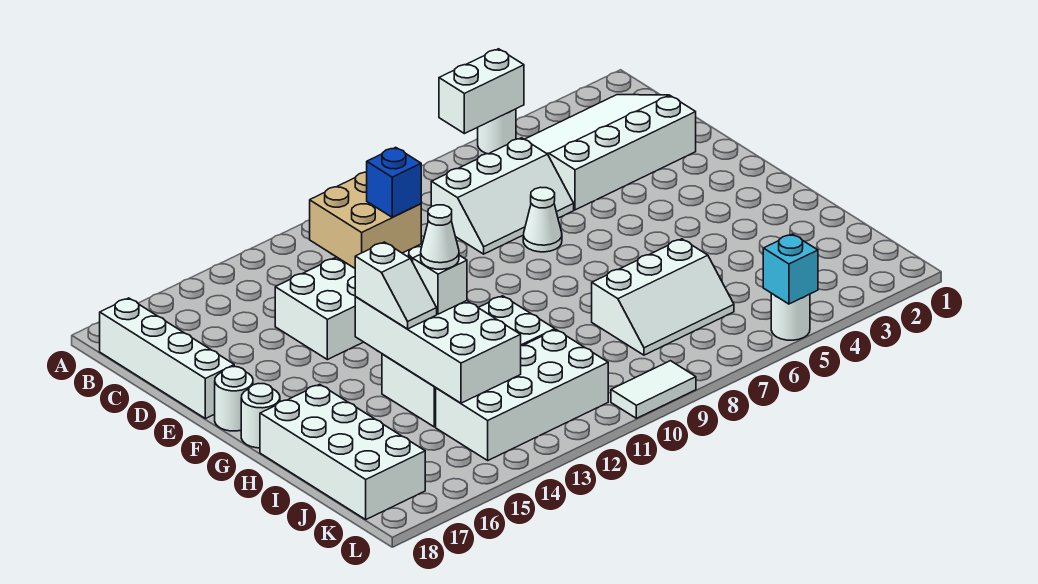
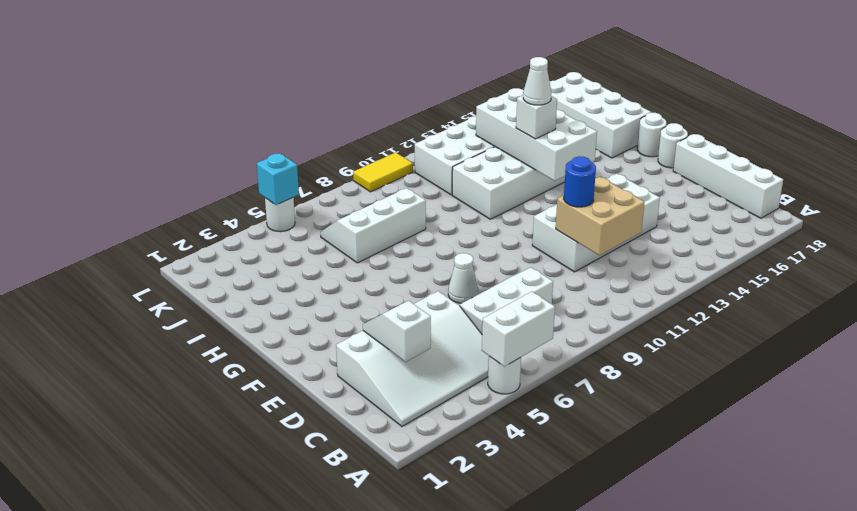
blue brick D11 level 3 -> blue round brick D11 level 3
white slope G14:H14 level 3 top G -> white slope C3:D3 level 2 top C
white tile L9:L10 level 1 -> yellow tile L9:L10 level 1

